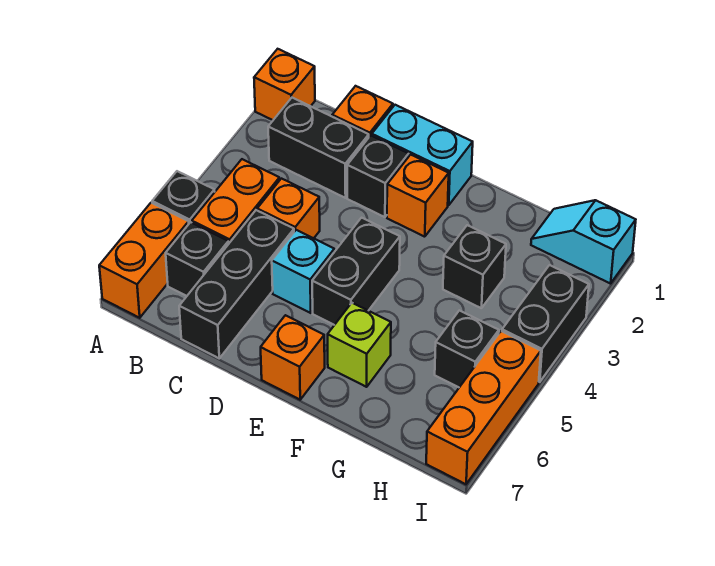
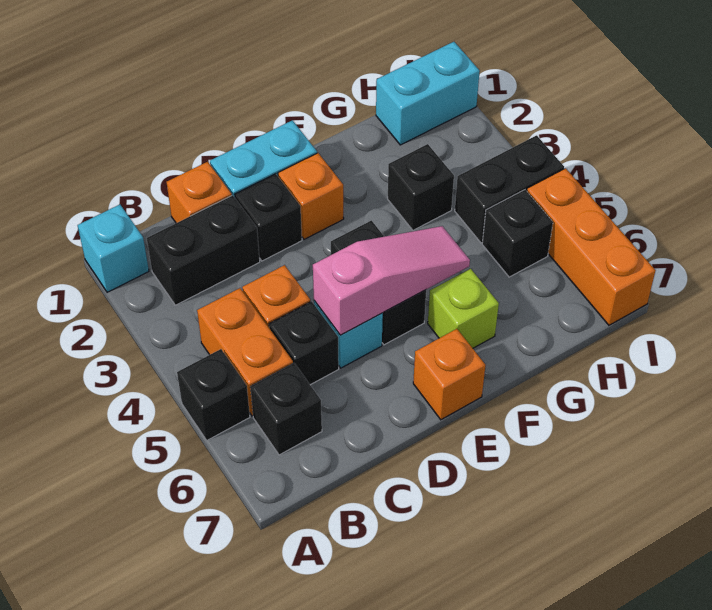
orange brick A1 level 1 -> cyan brick A1 level 1
orange brick A6:A7 level 1 -> none
black brick C5:C7 level 1 -> black brick C5 level 1
none -> pink slope D5:F5 level 2 top D
cyan slope H1:I1 level 1 top I -> cyan brick H1:I1 level 1
black brick I3:I4 level 1 -> black brick H4:I4 level 1

